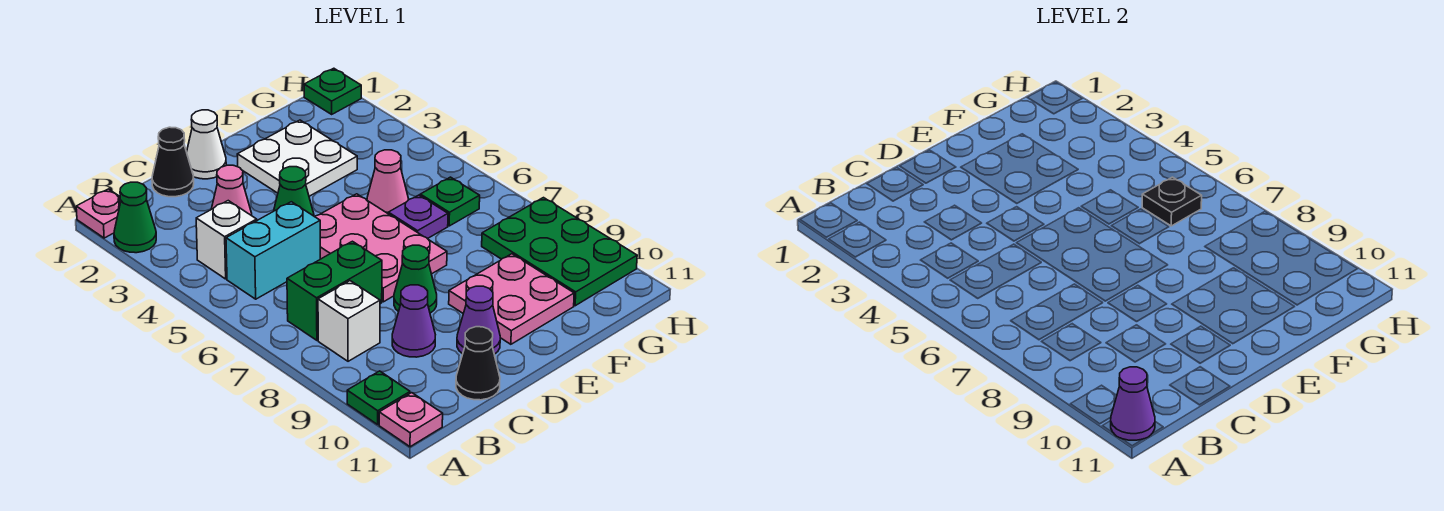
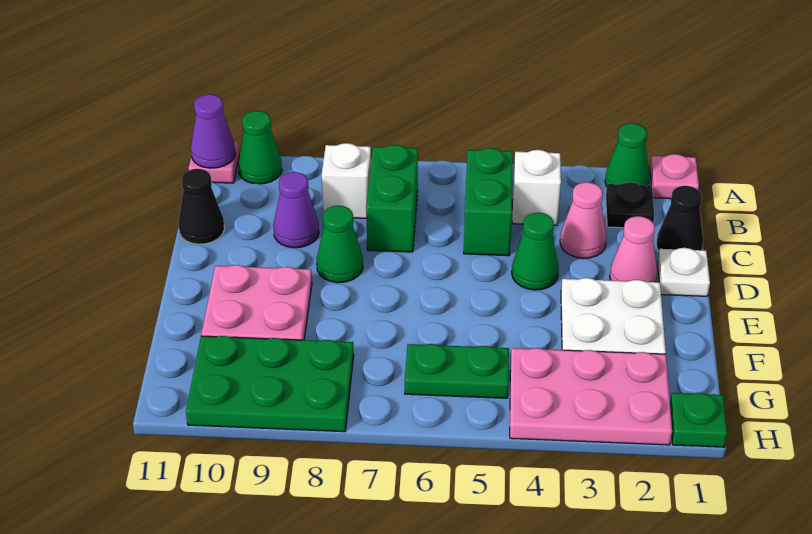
green plate A10 level 1 -> green cone A10 level 1
cyan brick B5:C5 level 1 -> green brick B5:C5 level 1
white cone D1 level 1 -> white plate D1 level 1
pink plate D5:E7 level 1 -> pink plate G2:H4 level 1
purple cone D10 level 1 -> none
pink cone F5 level 1 -> pink cone D2 level 1
purple plate F6 level 1 -> none
green plate G6 level 1 -> green plate G5:G6 level 1
black plate G6 level 2 -> black plate B2 level 1

